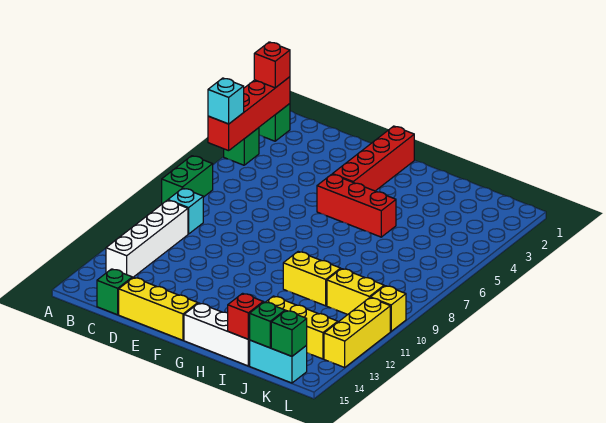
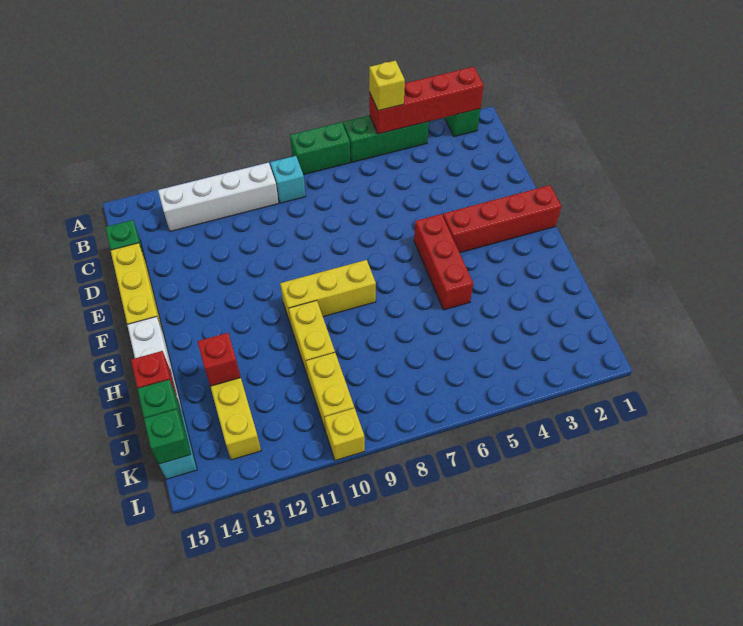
red brick A2 level 3 -> red brick I13 level 2
green brick A4 level 1 -> green brick A4:A6 level 1
cyan brick A5 level 3 -> yellow brick A5 level 3
yellow brick L11:L13 level 1 -> yellow brick G8:G10 level 1

